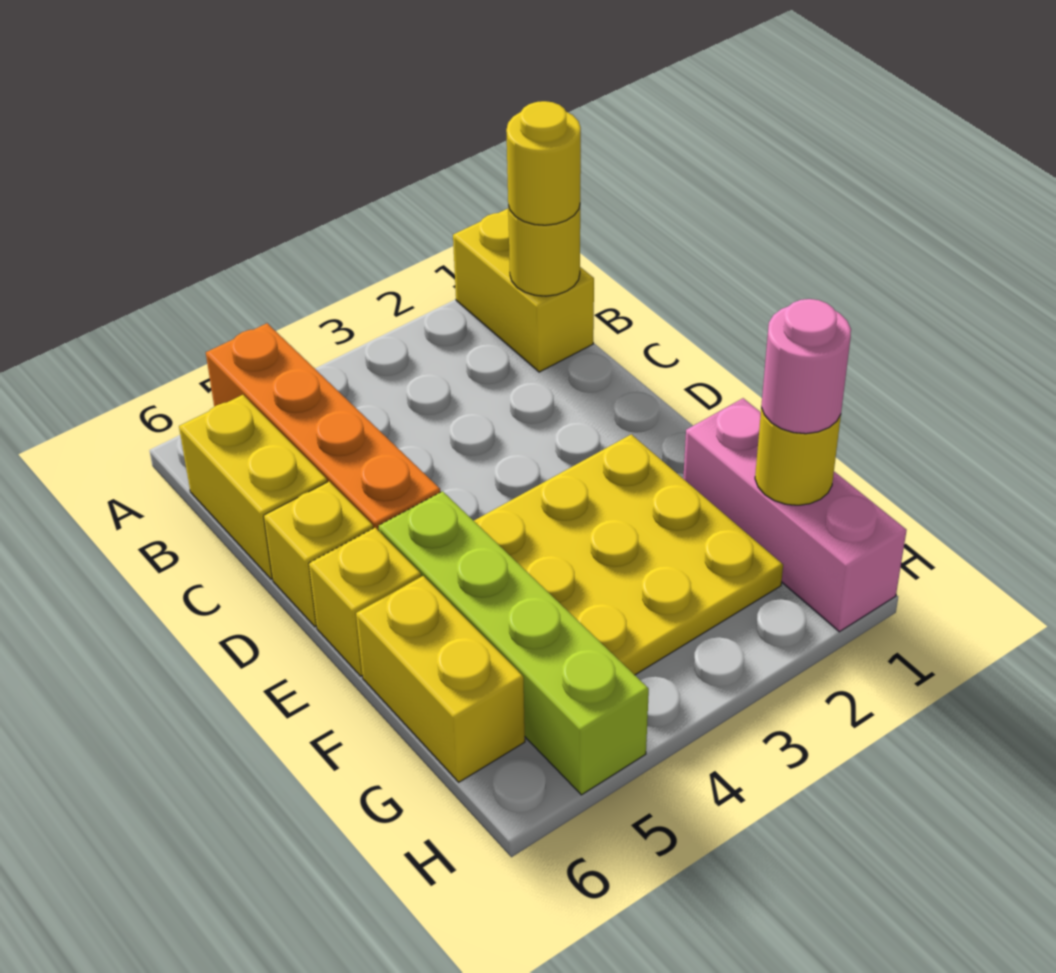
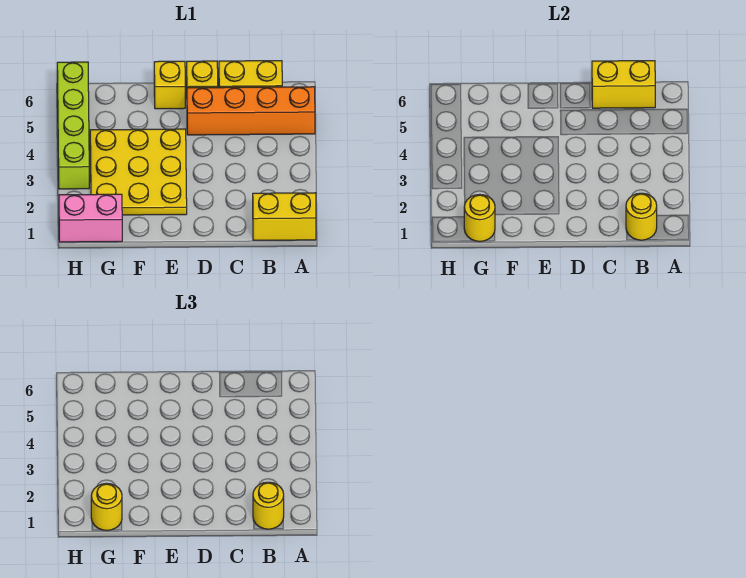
lime brick E5:H5 level 1 -> lime brick H3:H6 level 1
pink brick F1:H1 level 1 -> pink brick G1:H1 level 1
yellow brick F6:G6 level 1 -> yellow brick B6:C6 level 2
pink round brick G1 level 3 -> yellow round brick G1 level 3

